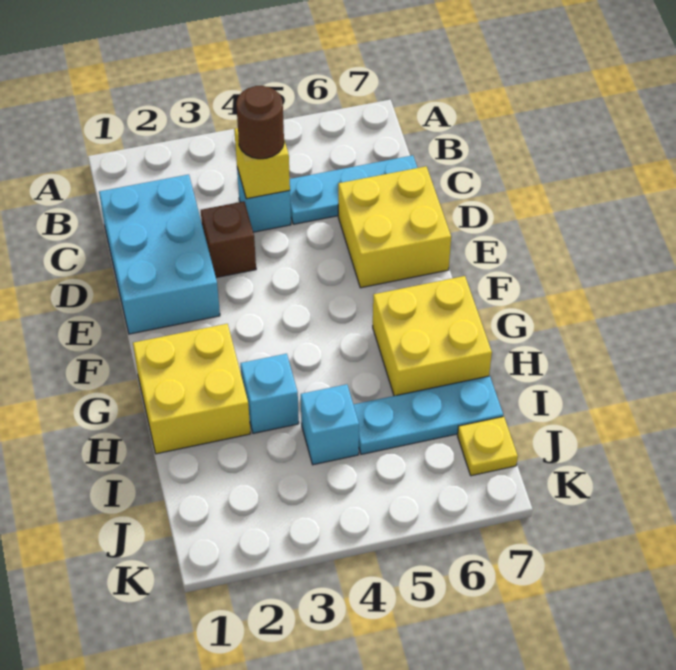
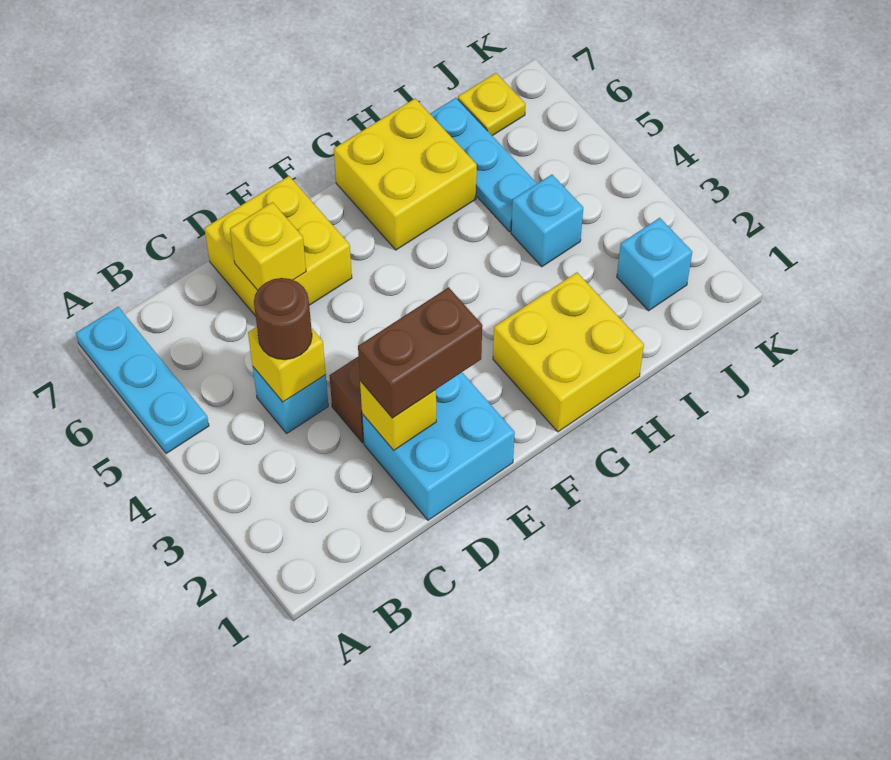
cyan brick C1:E2 level 1 -> cyan brick D1:E2 level 1
cyan plate C5:C7 level 1 -> cyan plate A5:A7 level 1
none -> yellow brick D2 level 2
none -> brown brick D2:E2 level 3
none -> yellow brick D6 level 2
cyan brick H3 level 1 -> cyan brick J2 level 1

